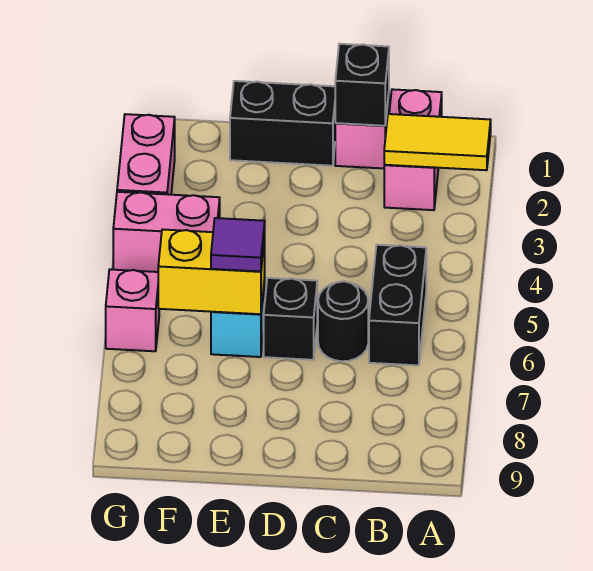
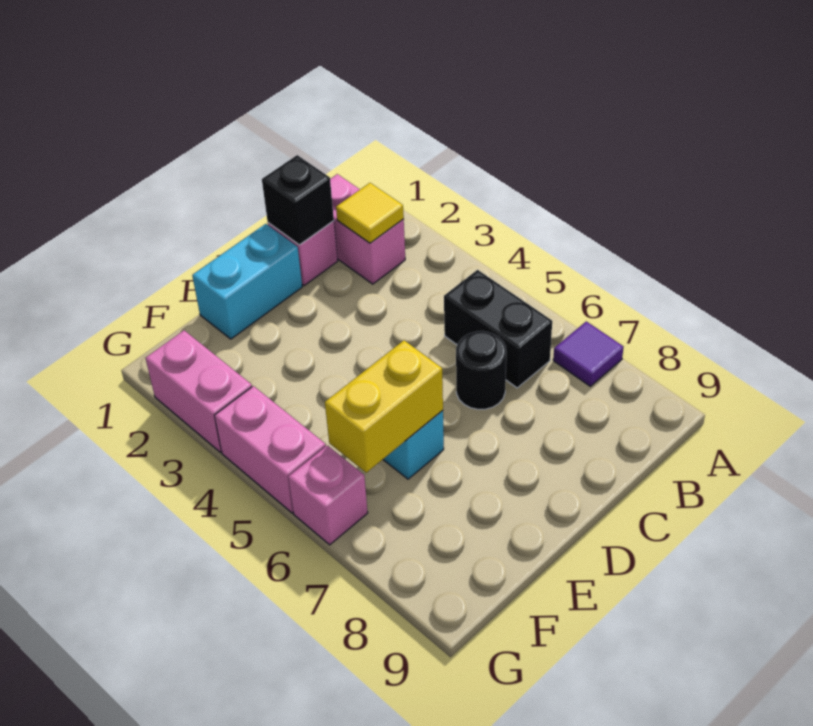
yellow tile A2:B2 level 2 -> yellow tile B2 level 2
black brick D1:E1 level 1 -> cyan brick D1:E1 level 1
black brick D6 level 1 -> none
purple tile E6 level 3 -> purple tile A7 level 1
pink brick F4:G4 level 1 -> pink brick G4:G5 level 1

